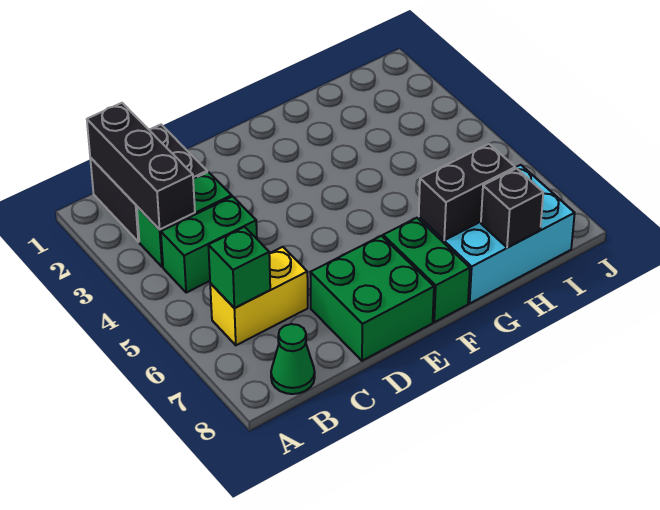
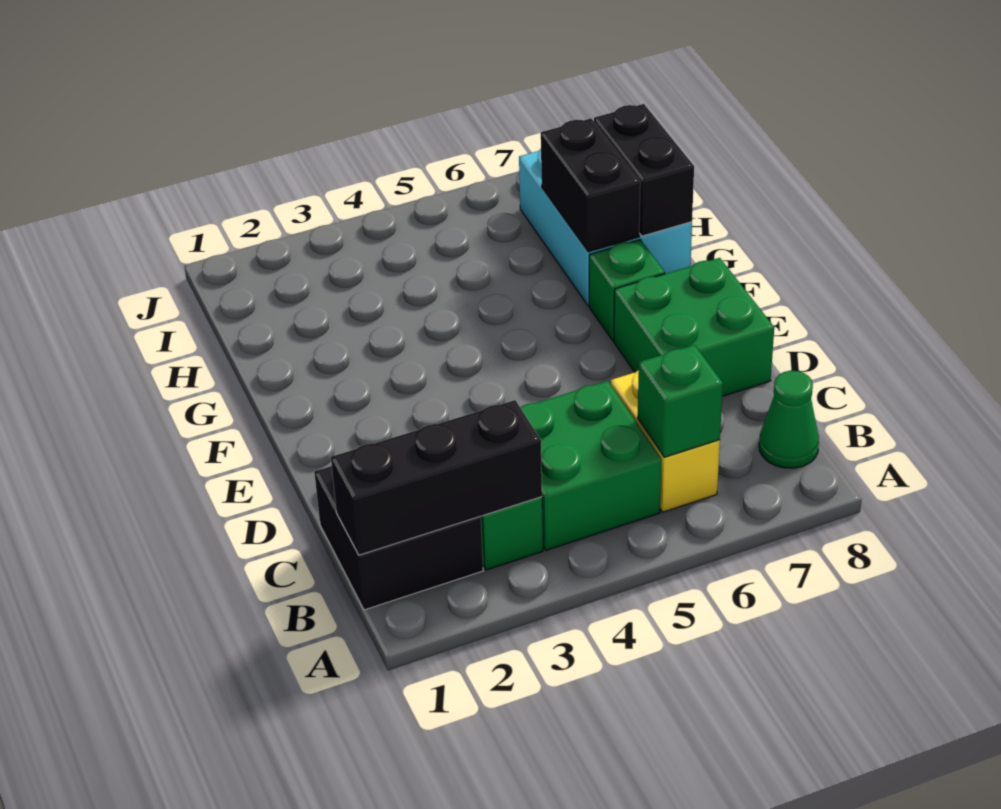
green brick B4:C4 level 1 -> green brick B4:C5 level 1
green brick F7:F8 level 1 -> green brick F7 level 1
black brick H8 level 2 -> black brick G8:H8 level 2

